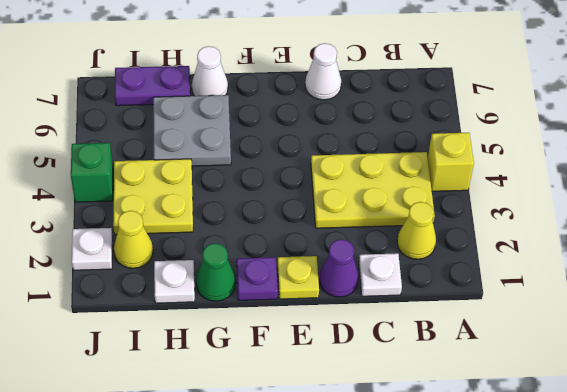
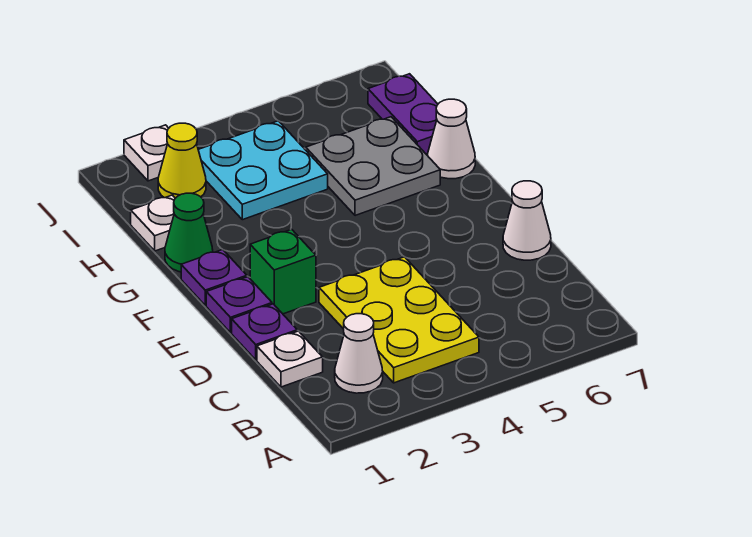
yellow brick A4 level 1 -> none
yellow cone B2 level 1 -> white cone B2 level 1
purple cone D1 level 1 -> purple plate D1 level 1
yellow plate E1 level 1 -> purple plate E1 level 1
yellow plate H3:I4 level 1 -> cyan plate H3:I4 level 1
green brick J4 level 1 -> green brick E2 level 1

